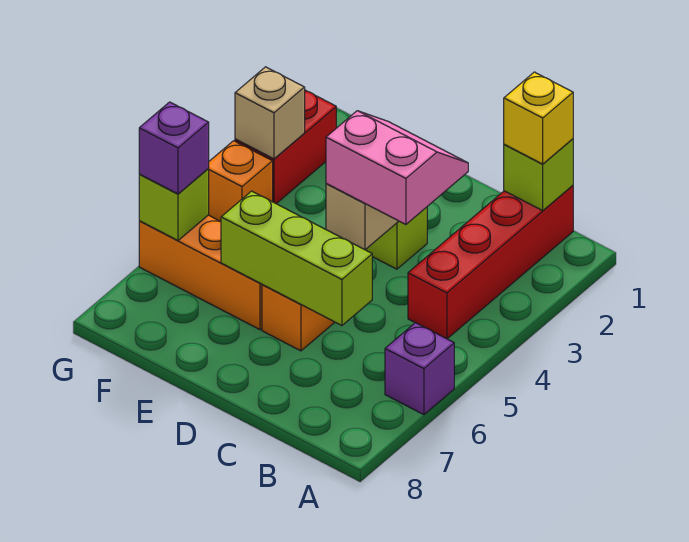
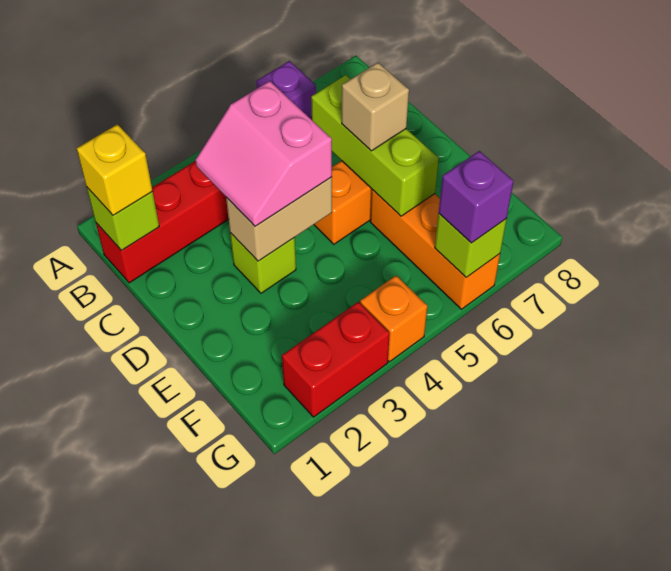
tan brick G3 level 2 -> tan brick D6 level 3

